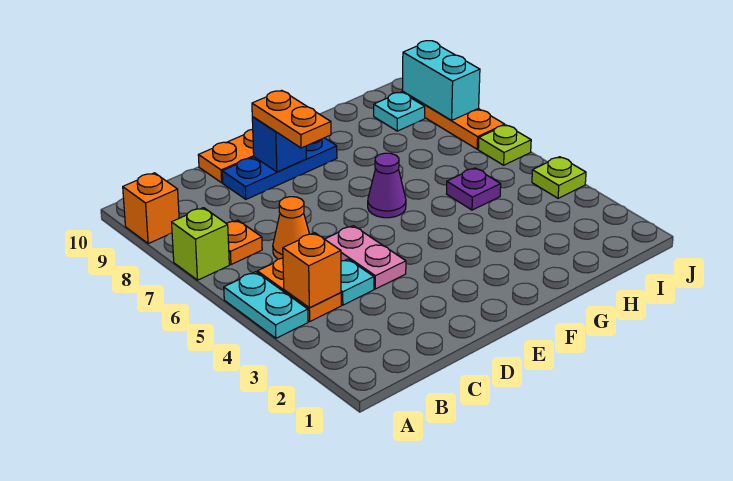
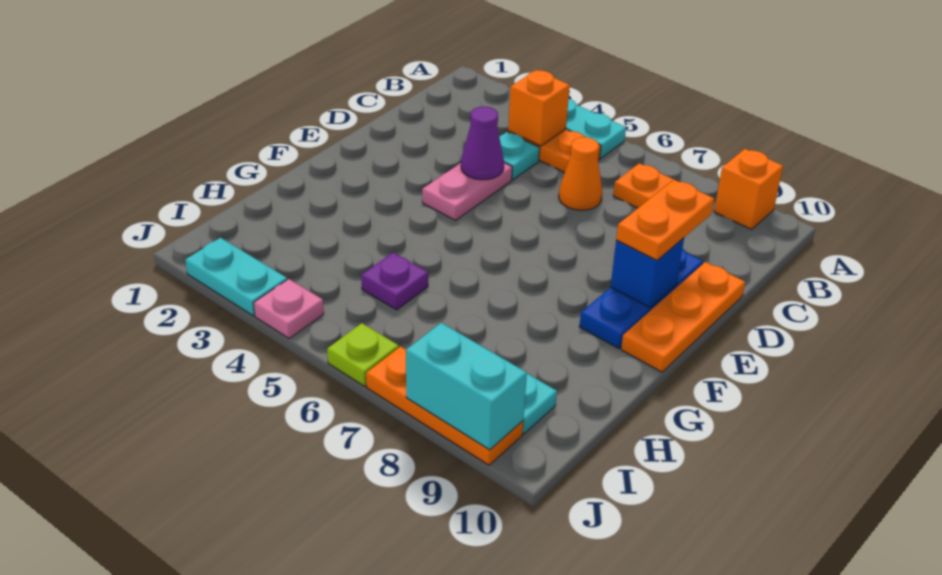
lime brick A7 level 1 -> none
pink plate D4:D5 level 1 -> pink plate D4:E4 level 1
orange plate E8:E9 level 3 -> orange plate D9:E9 level 3
purple cone F6 level 1 -> purple cone D4 level 2
none -> cyan plate J2:J3 level 1
lime plate J4 level 1 -> pink plate J4 level 1

